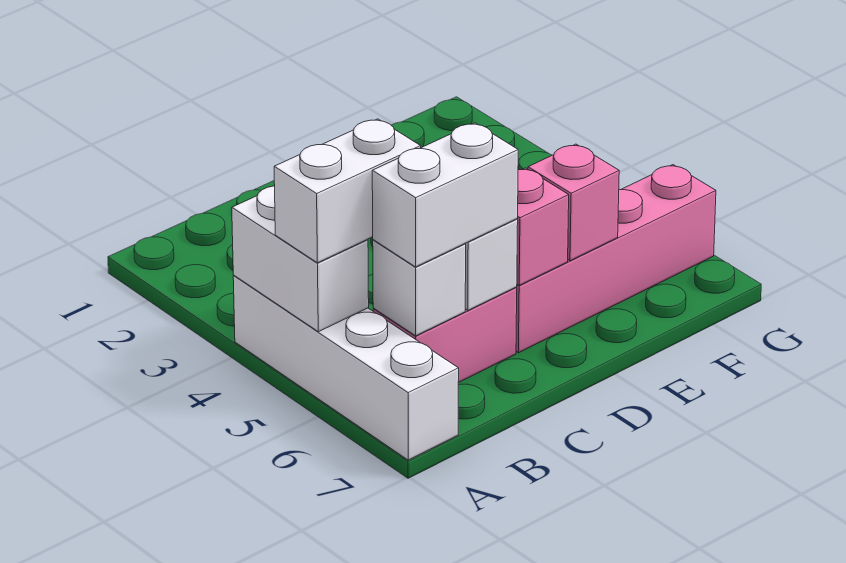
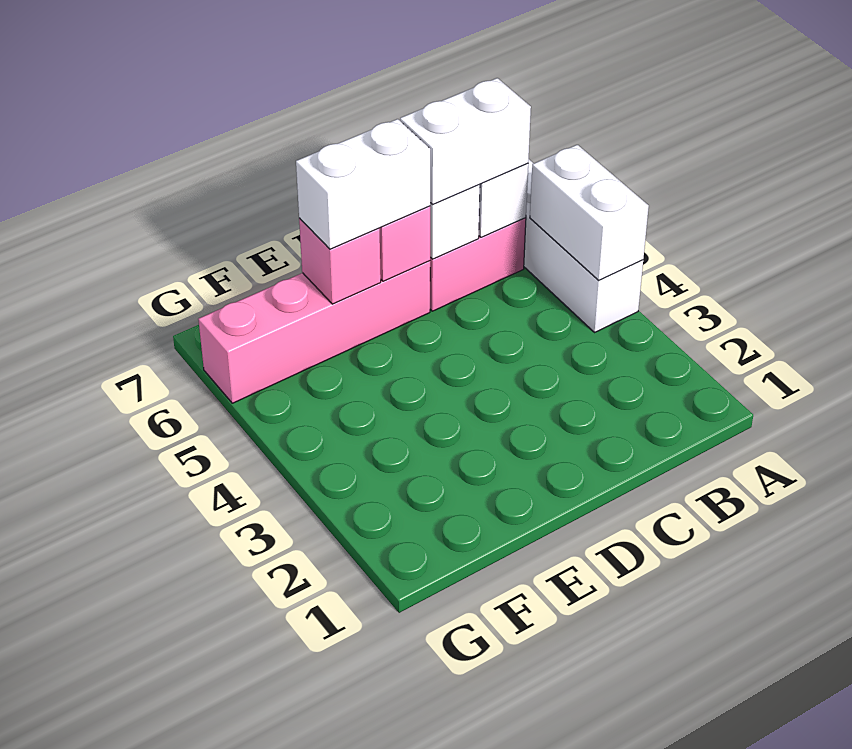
white brick A5:B5 level 3 -> white brick D6:E6 level 3

